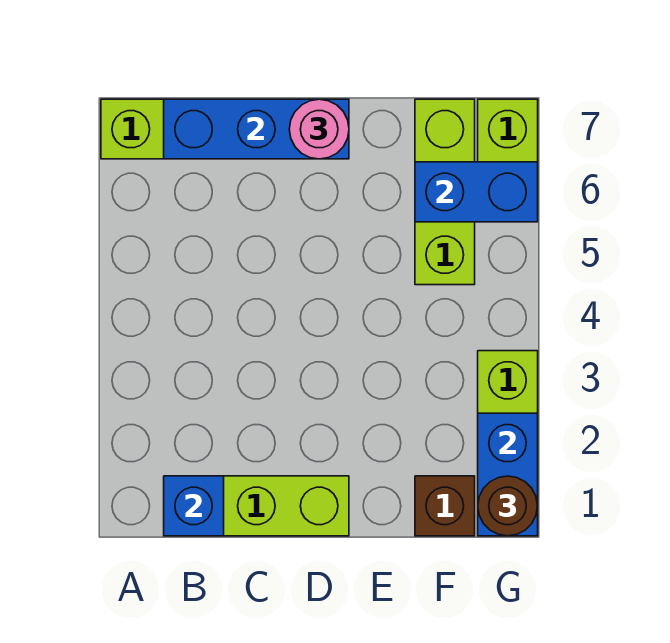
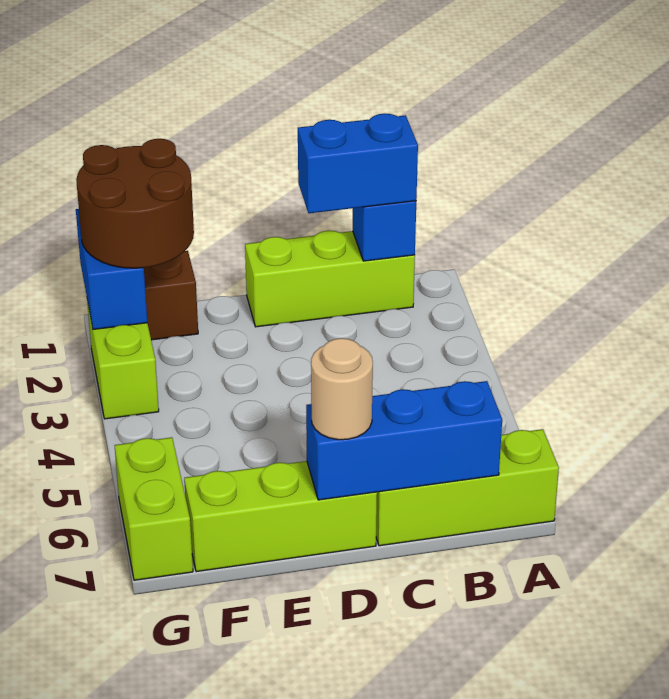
pink round brick D7 level 3 -> tan round brick D7 level 3
lime brick F5:F7 level 1 -> lime brick D7:F7 level 1
blue brick F6:G6 level 2 -> blue brick B1:C1 level 3
brown round brick G1 level 3 -> brown round brick F1:G2 level 3

